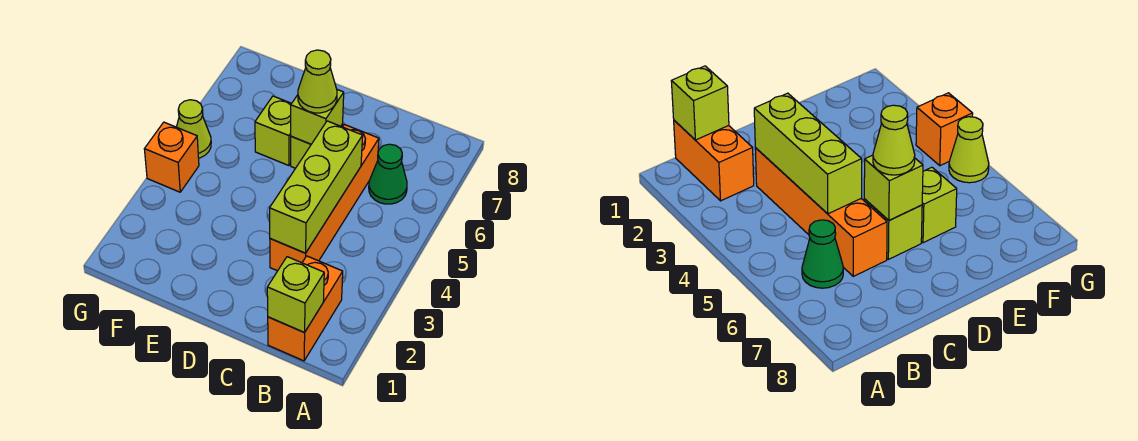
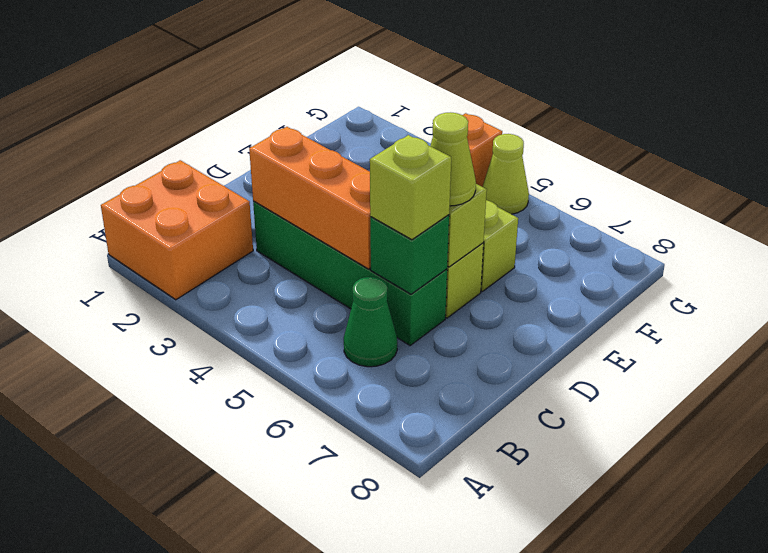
orange brick B1:B2 level 1 -> orange brick A1:B2 level 1
lime brick B1 level 2 -> lime brick C6 level 3
orange brick C3:C6 level 1 -> green brick C3:C6 level 1
lime brick C3:C5 level 2 -> orange brick C3:C5 level 2
none -> green brick C6 level 2

